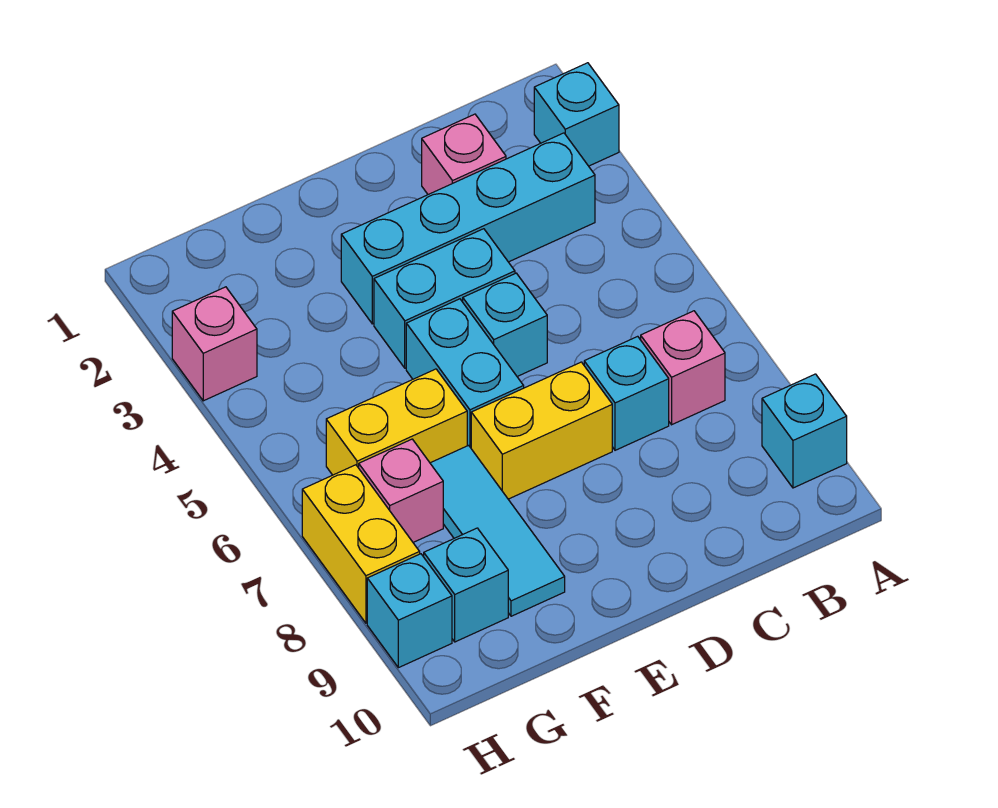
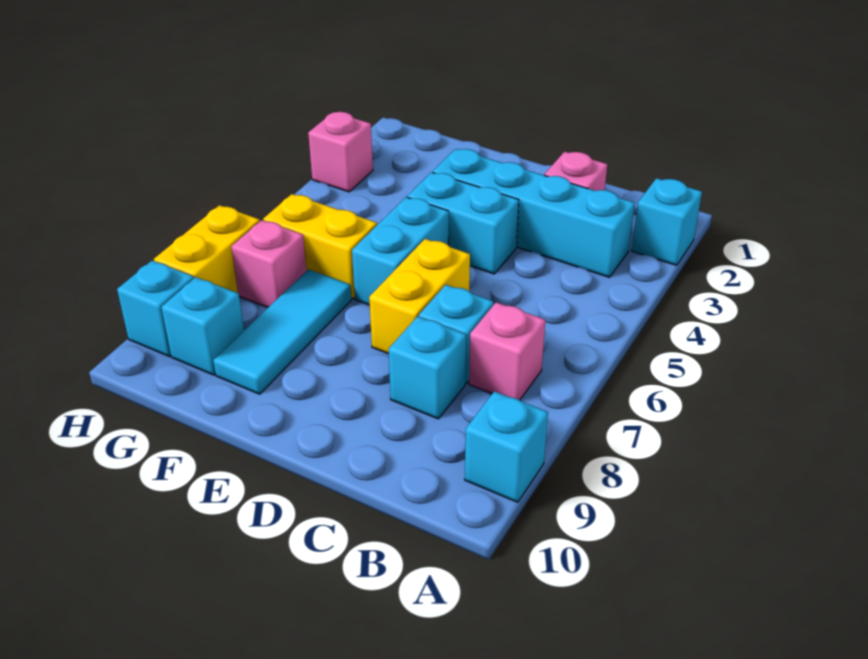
cyan brick D5 level 1 -> cyan brick C8 level 1
yellow brick D7:E7 level 1 -> yellow brick D6:D7 level 1

